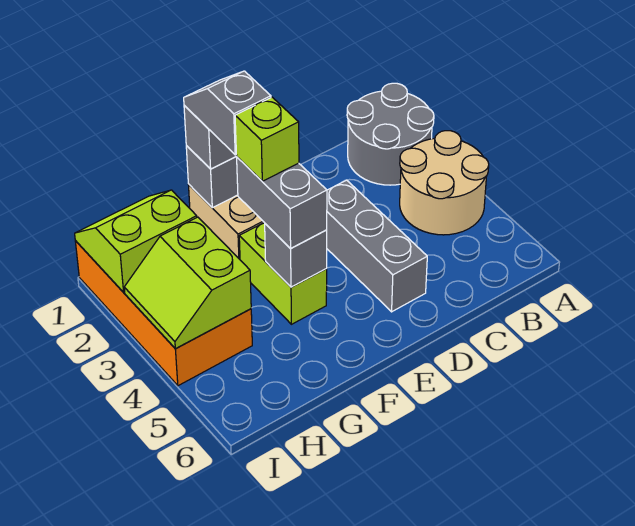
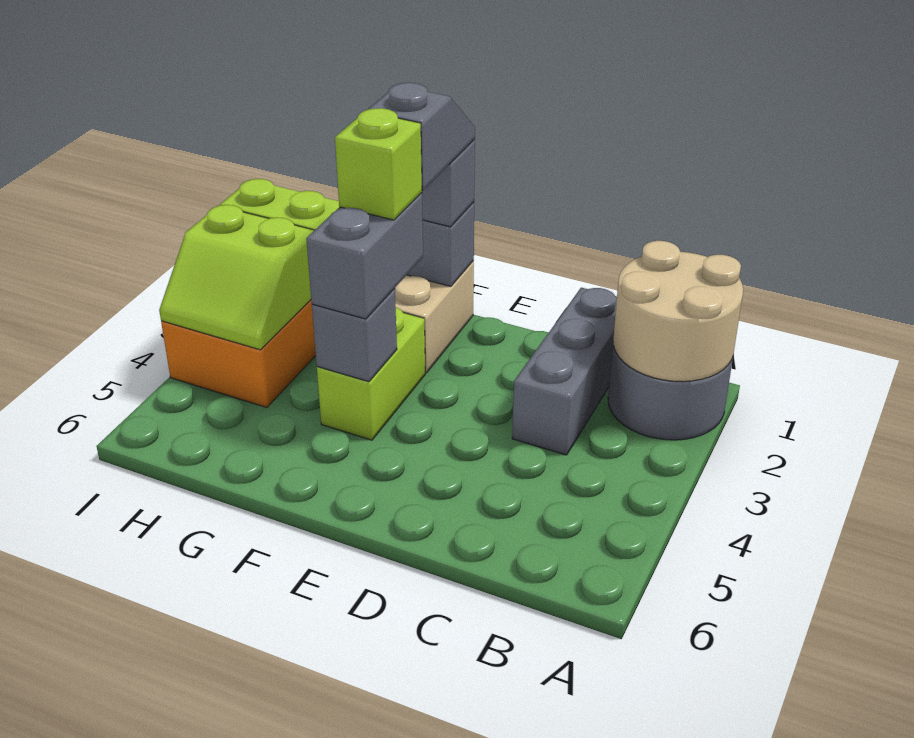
tan round brick A3:B4 level 1 -> tan round brick A1:B2 level 2
grey brick D3:D5 level 1 -> grey brick C1:C3 level 1
lime slope H3:I4 level 2 top H -> lime slope H3:I4 level 2 top 3

